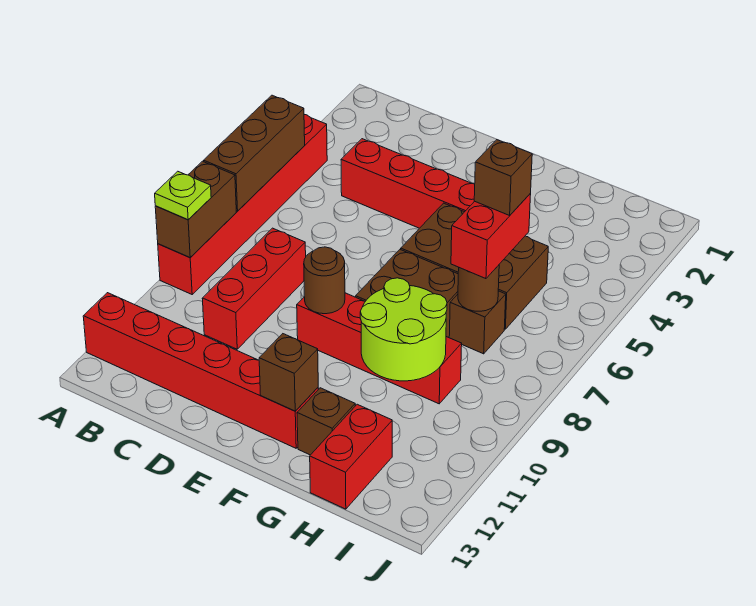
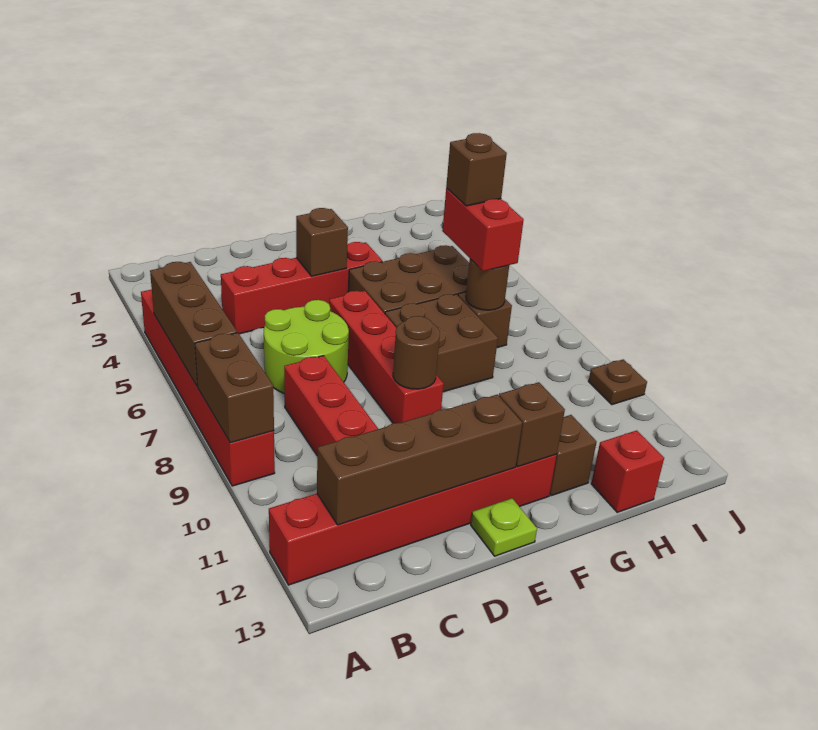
lime plate A9 level 3 -> lime plate E13 level 1
none -> brown brick B12:E12 level 2
none -> brown brick E4 level 2
red brick E9:H9 level 1 -> red brick E6:E9 level 1
lime round brick G9:H10 level 2 -> lime round brick C6:D7 level 1
red brick H12:H13 level 1 -> red brick H13 level 1
none -> brown plate J10 level 1

